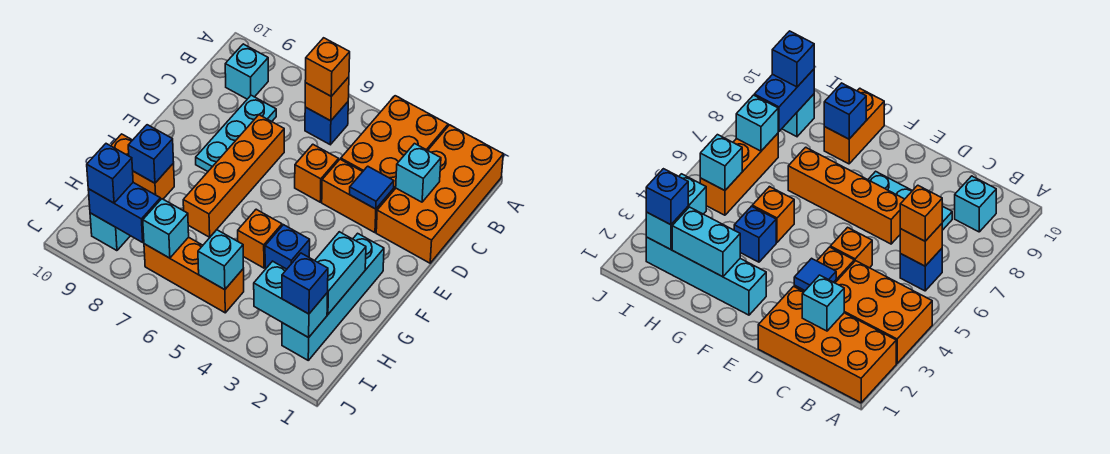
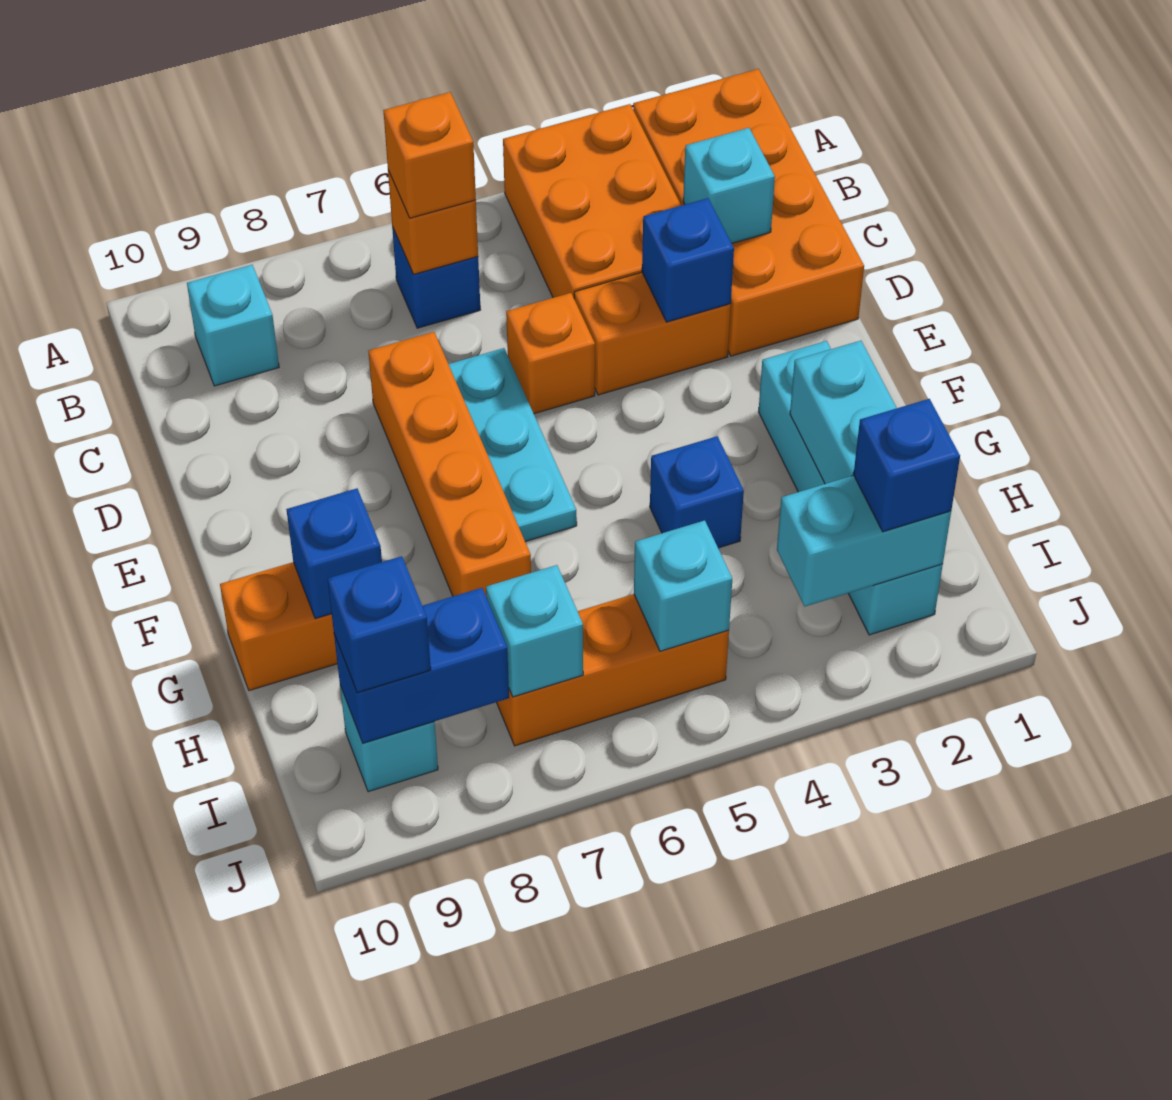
cyan plate C8:E8 level 1 -> cyan plate D6:F6 level 1
blue tile D3 level 2 -> blue brick D3 level 2
orange brick G5 level 1 -> none

